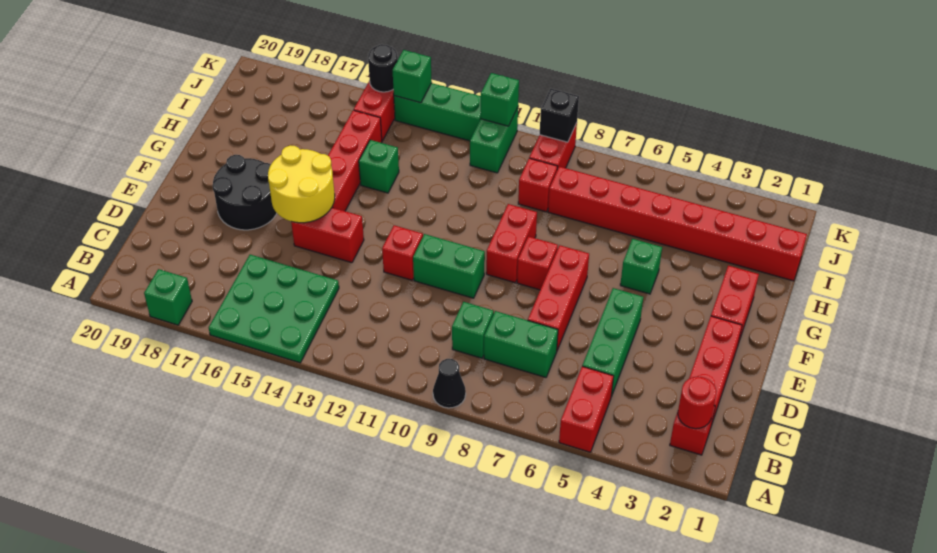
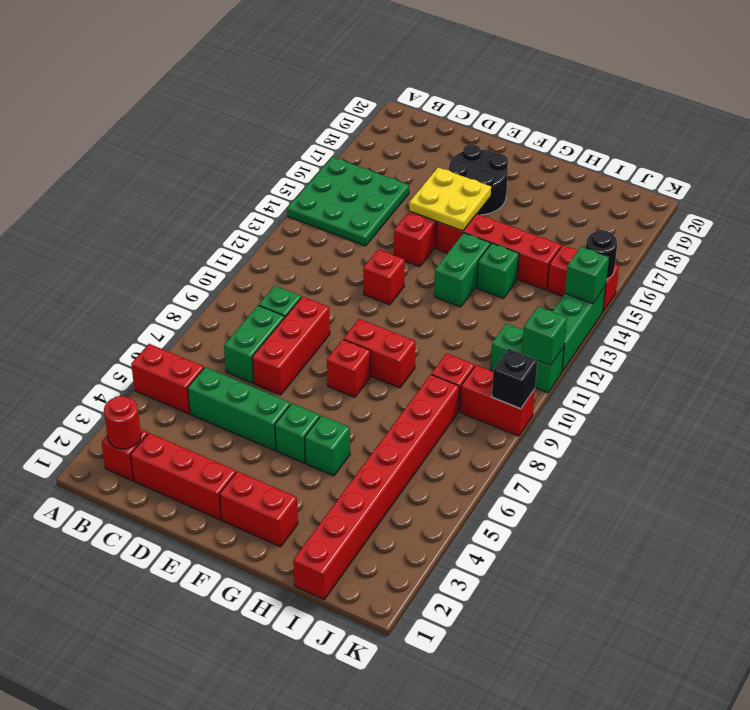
black cone A9 level 1 -> none
green brick A18 level 1 -> green brick F5 level 1
red brick D7:F7 level 1 -> red brick D7:D9 level 1
green brick E10:E11 level 1 -> green brick G13:G14 level 1
yellow round brick E15:F16 level 2 -> yellow plate E15:F16 level 2

